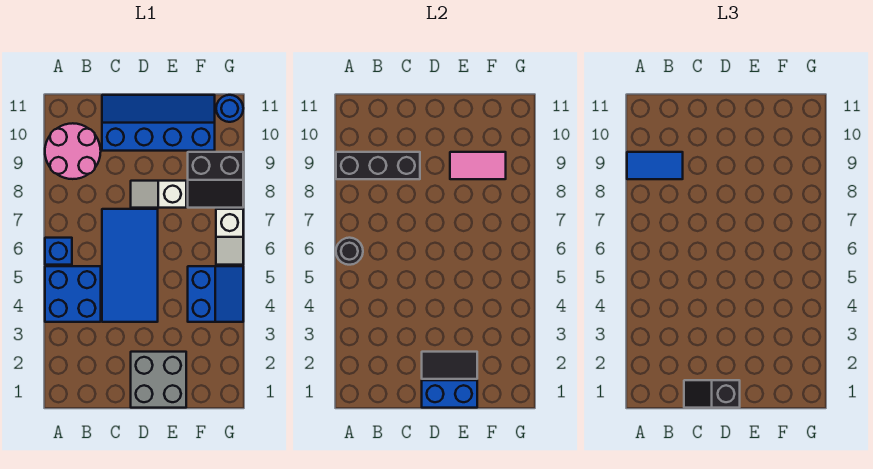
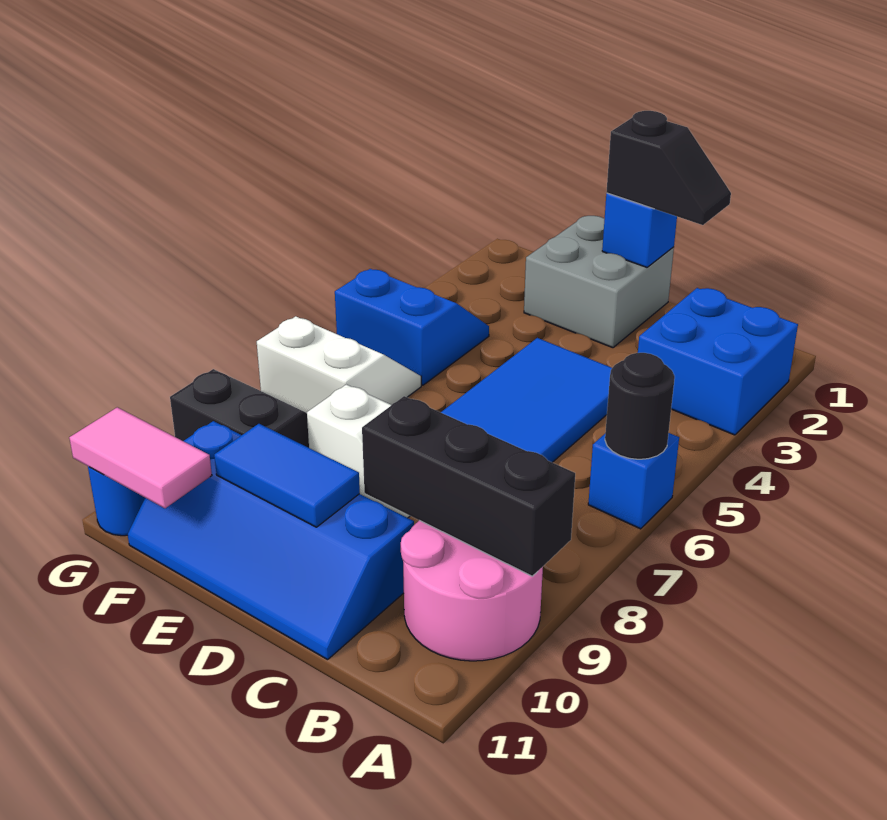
blue brick A4:B5 level 1 -> blue brick A2:B3 level 1
blue tile A9:B9 level 3 -> blue tile D10:E10 level 2
blue brick D1:E1 level 2 -> blue brick D1 level 2
black tile D2:E2 level 2 -> none
pink tile E9:F9 level 2 -> pink tile F11:G11 level 2
blue slope F4:G5 level 1 top F -> blue slope F4:G5 level 1 top 5
white slope G6:G7 level 1 top 7 -> white slope F6:G7 level 1 top 7

